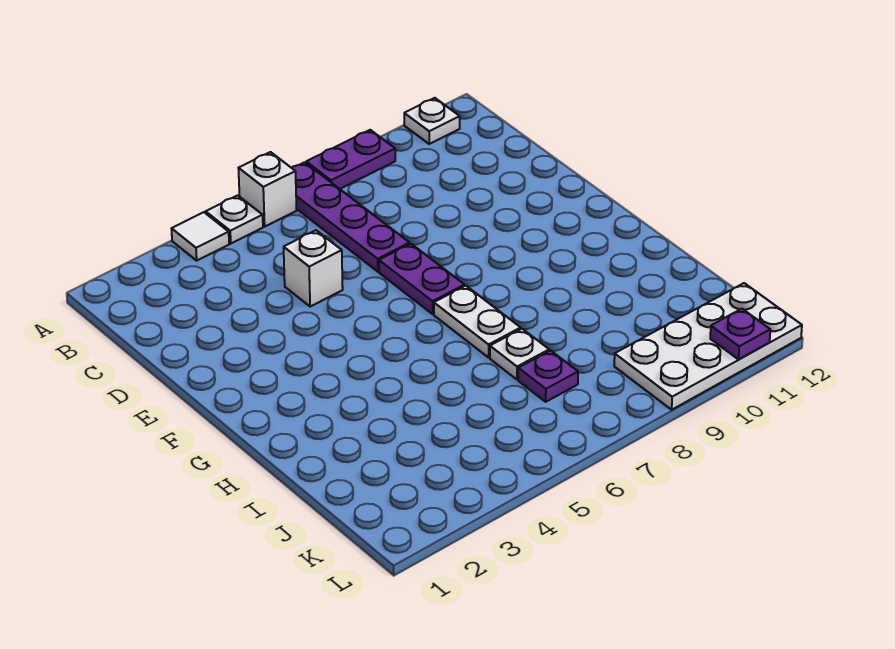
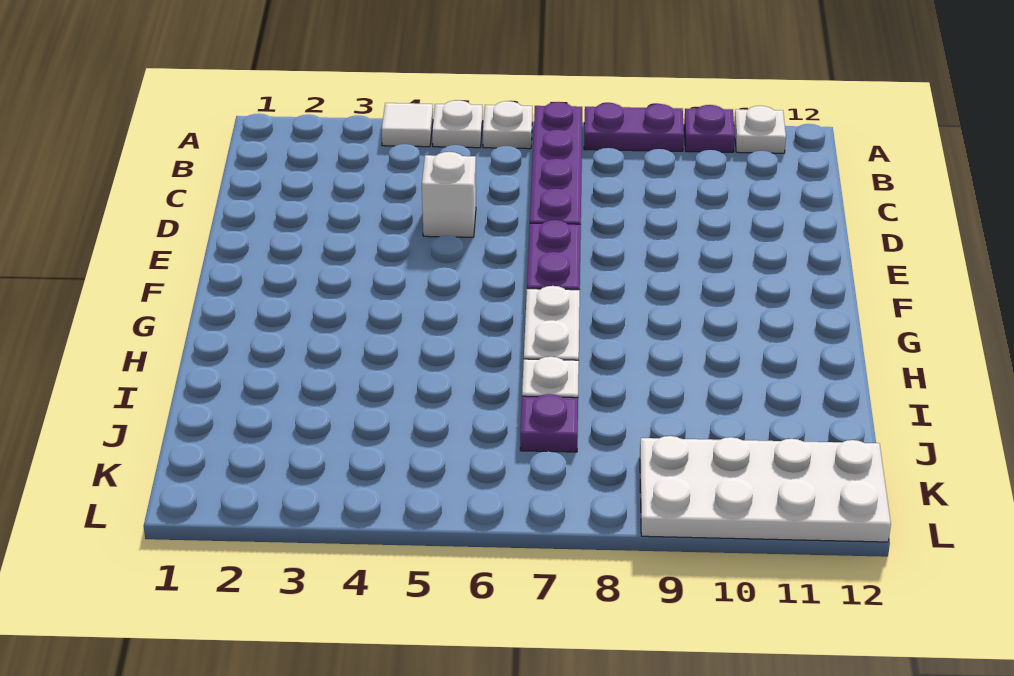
white brick A6 level 1 -> white plate A6 level 1
purple plate L11 level 2 -> purple plate A10 level 1

